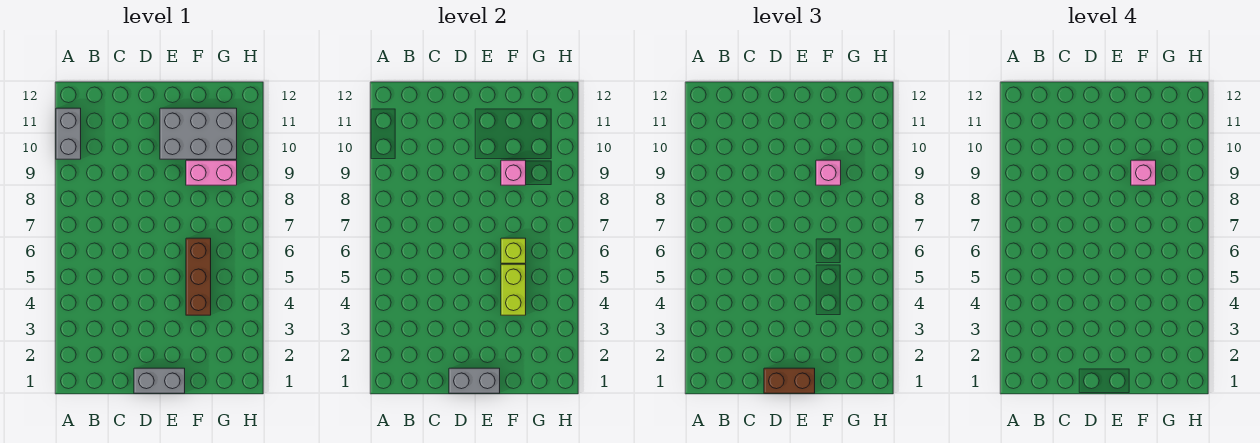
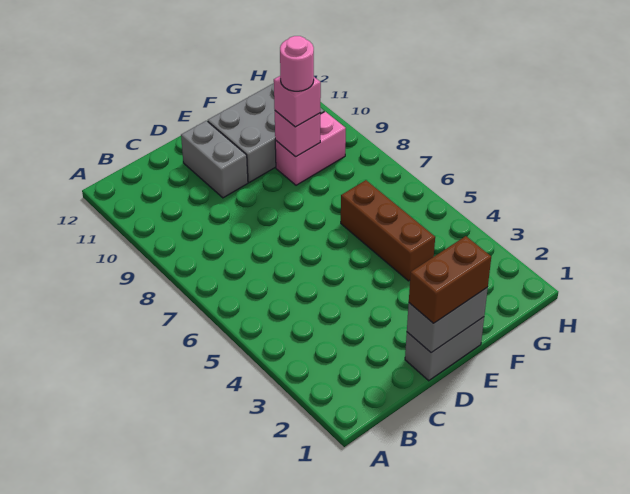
grey brick A10:A11 level 1 -> grey brick D10:D11 level 1
lime brick F4:F5 level 2 -> none
lime brick F6 level 2 -> none
pink brick F9 level 4 -> pink round brick F9 level 4

